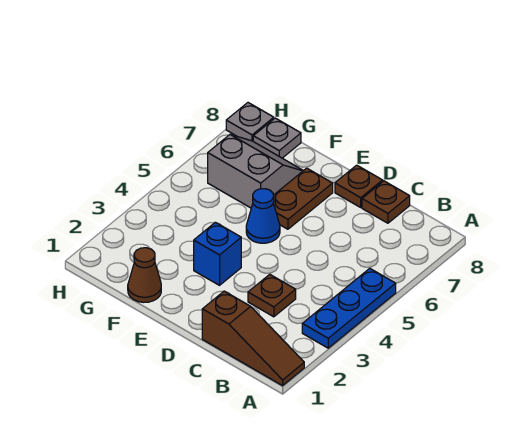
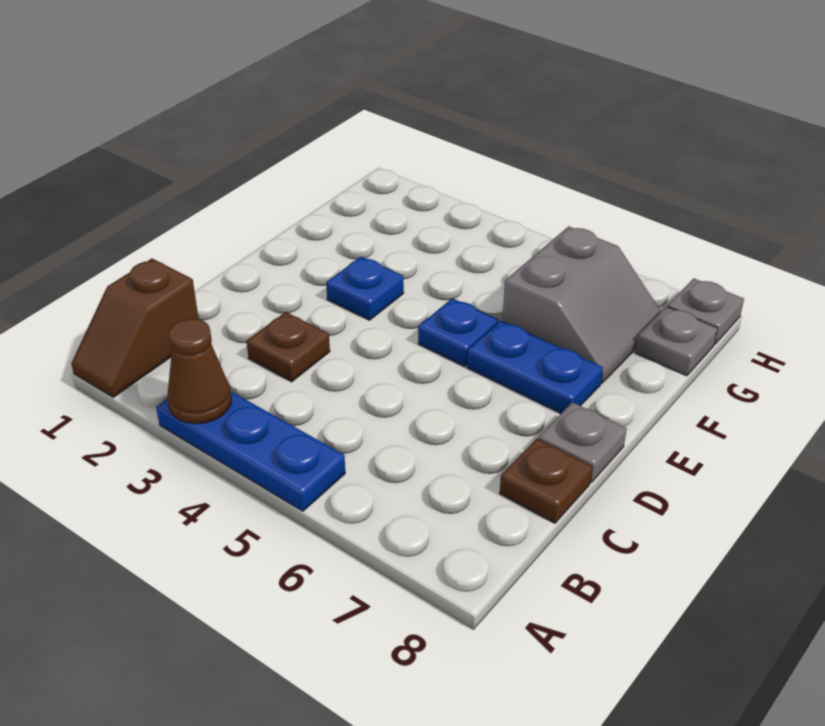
brown slope A1:C1 level 1 top C -> brown slope A1:B1 level 1 top B
brown plate D8 level 1 -> grey plate D8 level 1
blue brick E3 level 1 -> blue plate E3 level 1
blue cone E5 level 1 -> blue plate E5 level 1
brown plate E6:E7 level 1 -> blue plate E6:E7 level 1
brown cone F1 level 1 -> brown cone A3 level 2

